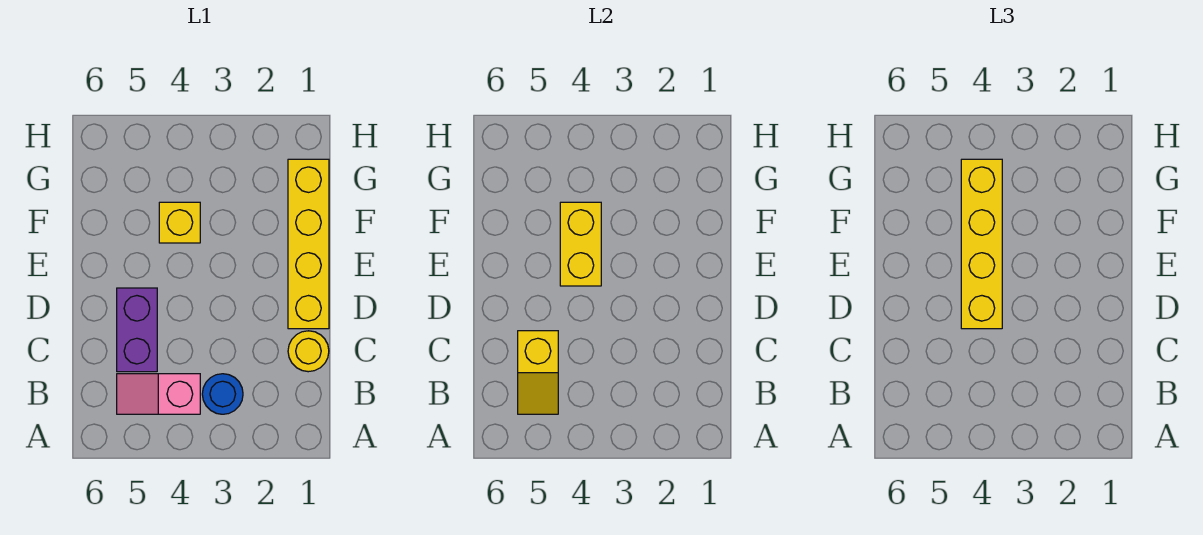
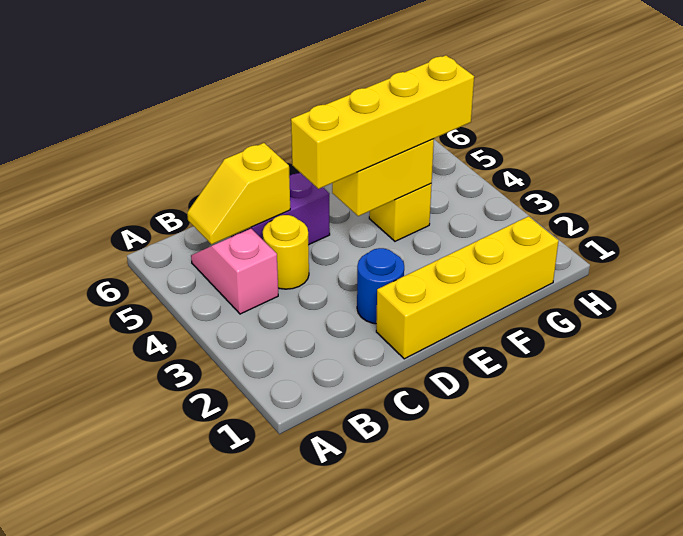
blue round brick B3 level 1 -> blue round brick D2 level 1
yellow round brick C1 level 1 -> yellow round brick C4 level 1

